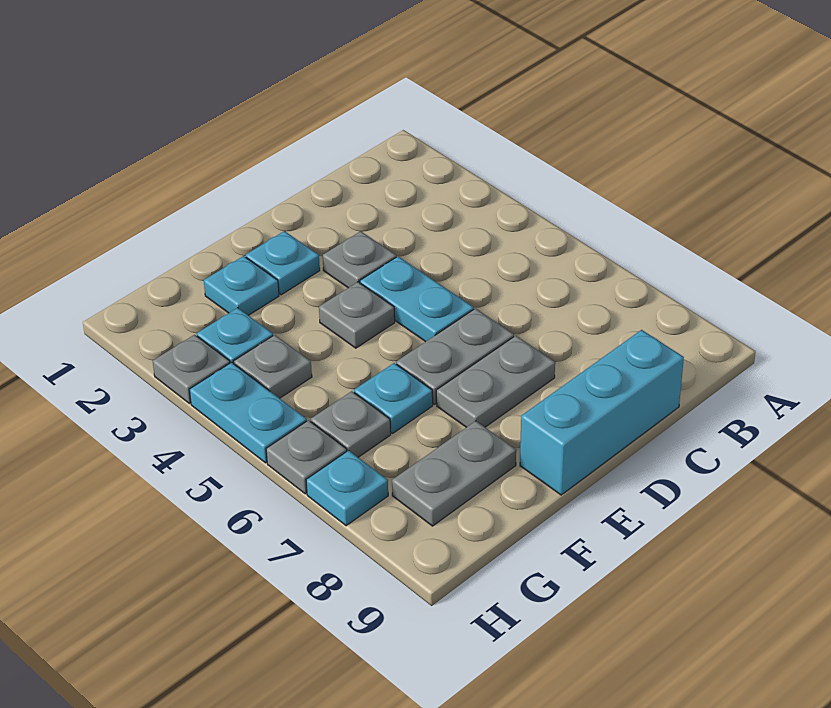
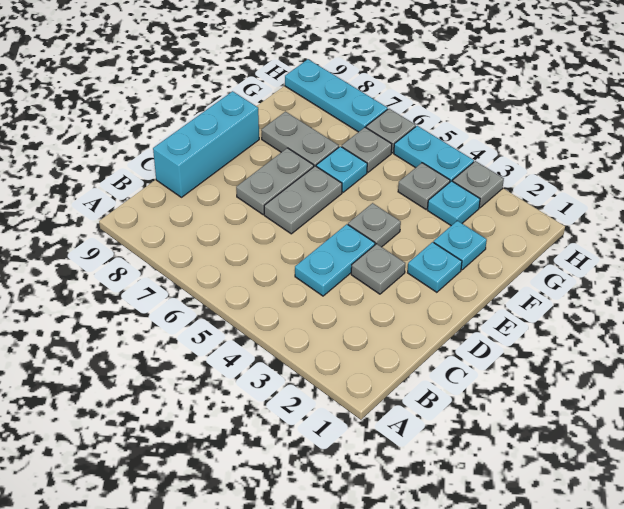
cyan plate D4:D5 level 1 -> cyan plate C4:D4 level 1
grey plate F8:G8 level 1 -> grey plate F7:F8 level 1
cyan plate H7 level 1 -> cyan plate H7:H9 level 1

